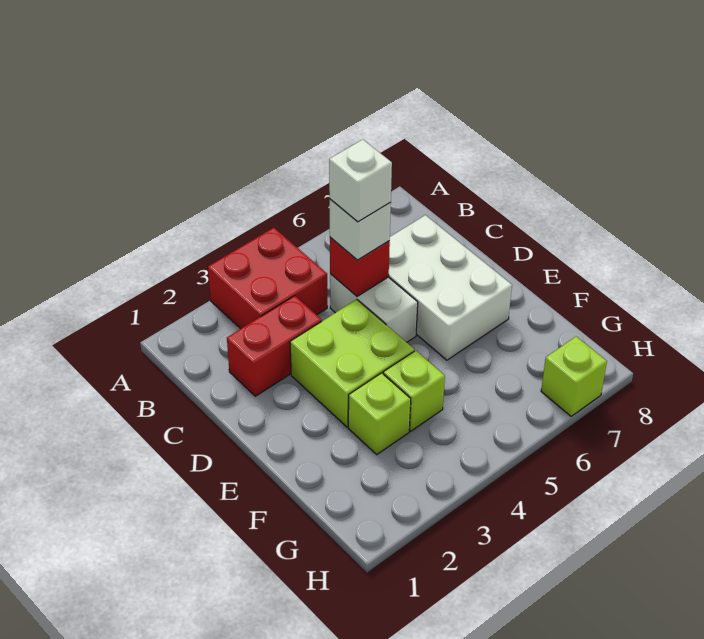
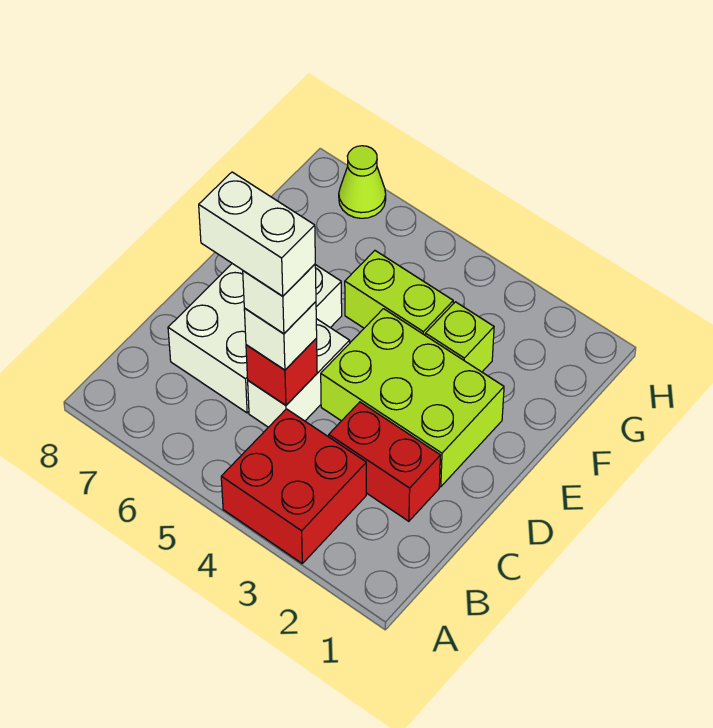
none -> white brick C5:C6 level 5
lime brick D3:E4 level 1 -> lime brick D2:E4 level 1
lime brick F4 level 1 -> lime brick F4:F5 level 1
lime brick H7 level 1 -> lime cone H7 level 1

